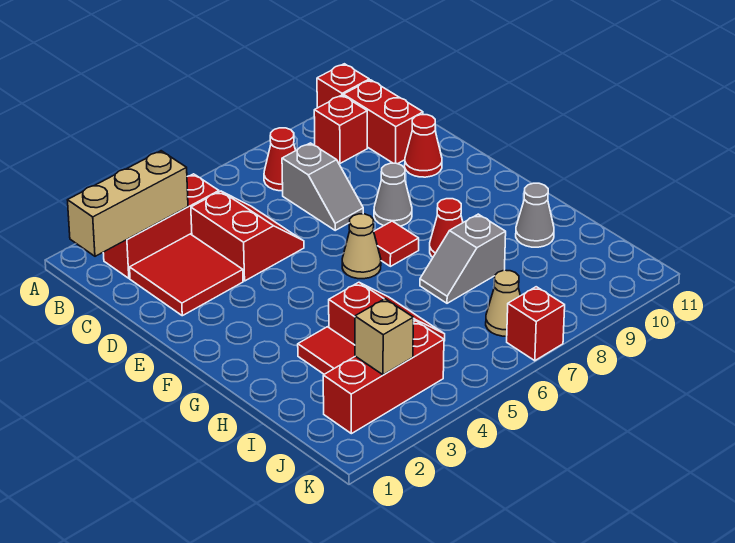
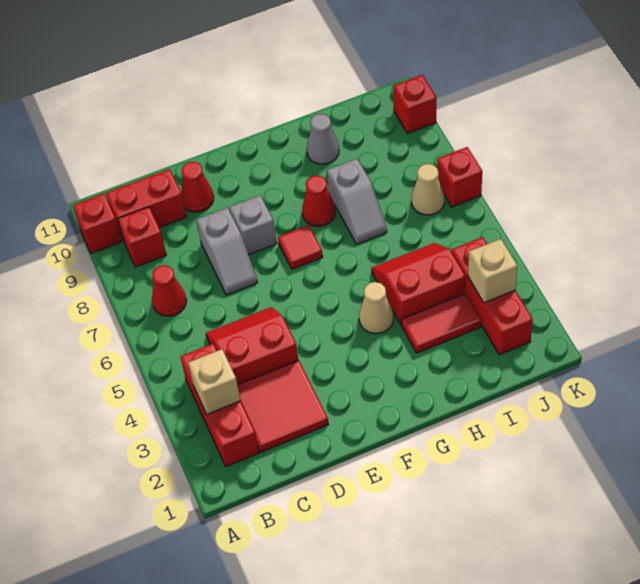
tan brick B1:B3 level 2 -> tan brick B3 level 2
grey slope C7:D7 level 1 top C -> grey slope D7:D8 level 1 top 8
grey cone E8 level 1 -> grey brick E8 level 1
tan cone F6 level 1 -> tan cone G4 level 1
none -> red brick K10 level 1

